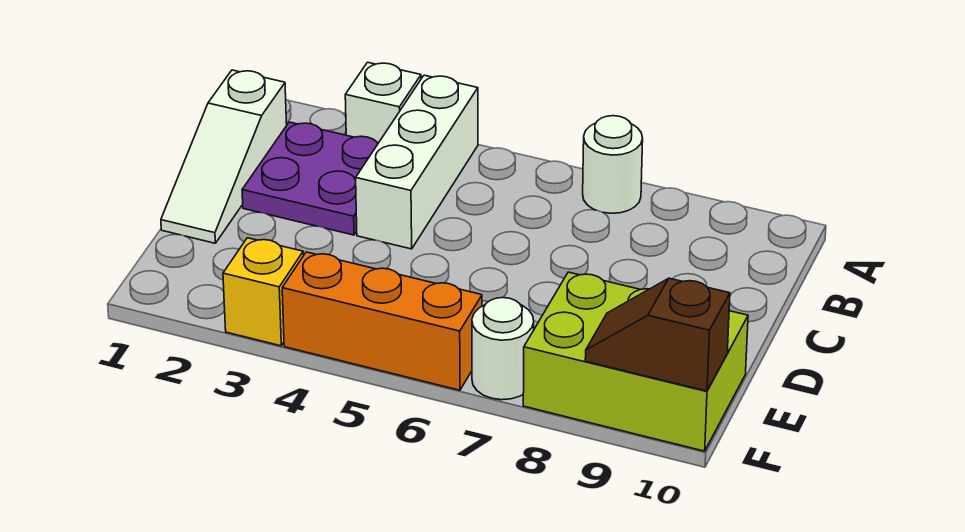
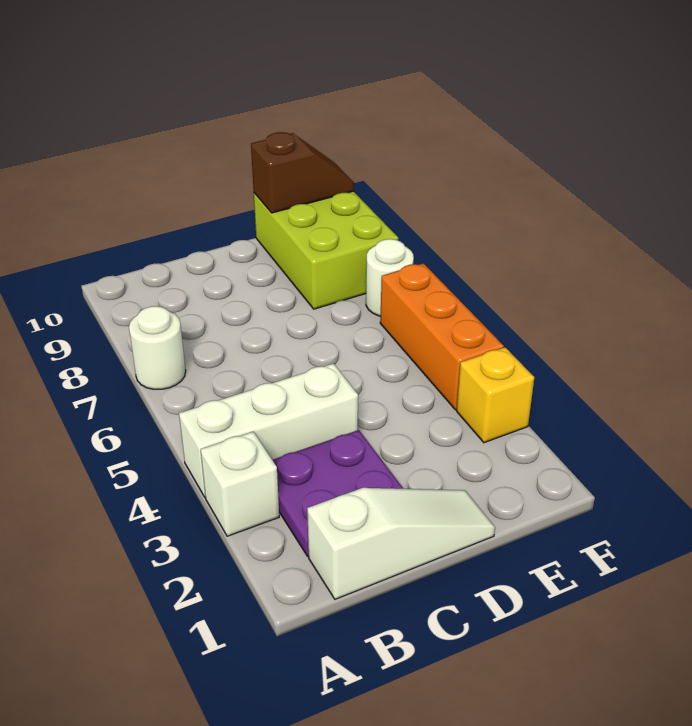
brown slope F9:F10 level 2 top 10 -> brown slope E10:F10 level 2 top E

